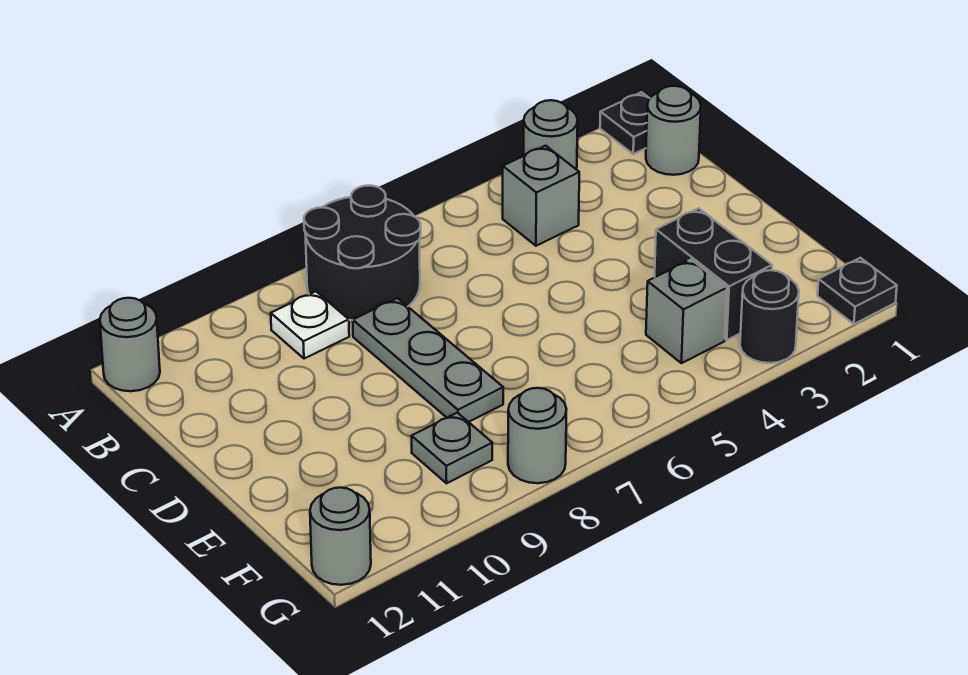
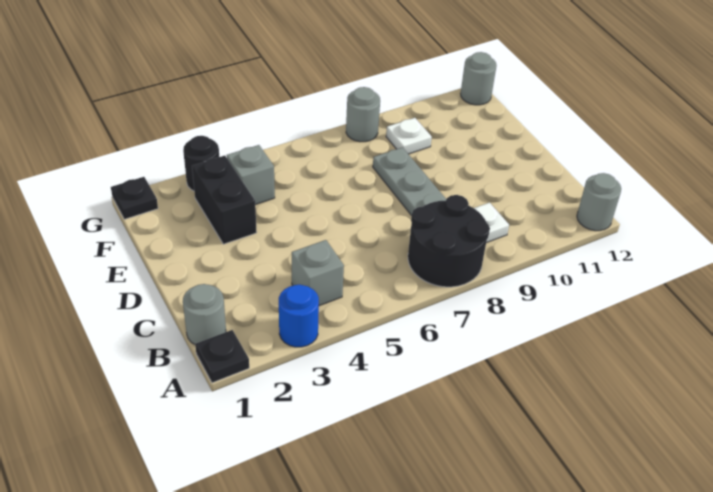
grey round brick A3 level 1 -> blue round brick A3 level 1
grey plate F9 level 1 -> white plate F9 level 1

